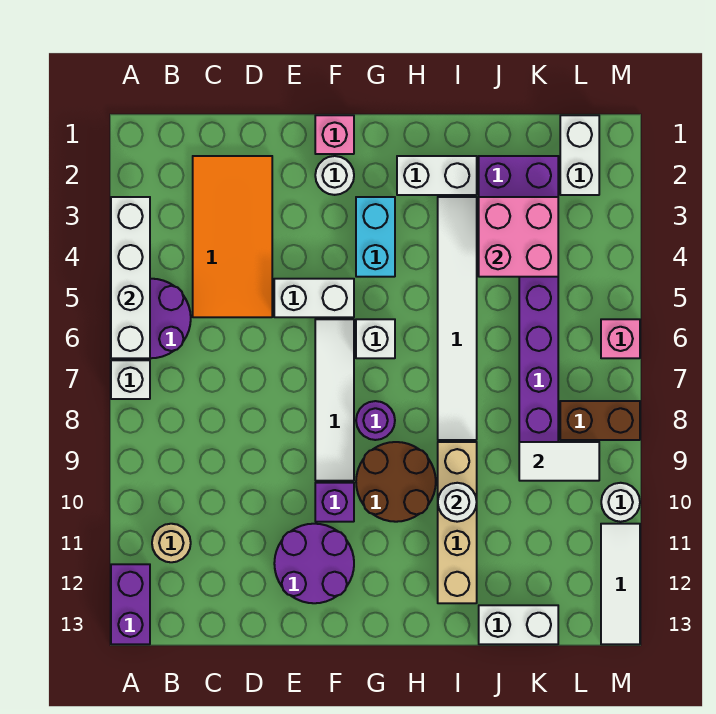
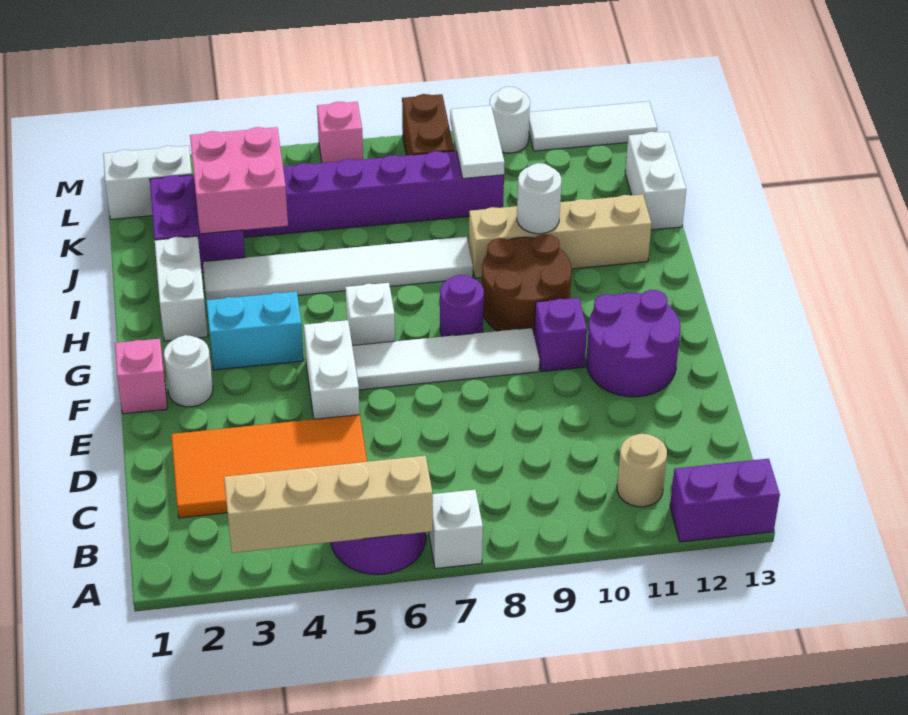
white brick A3:A6 level 2 -> tan brick A3:A6 level 2

